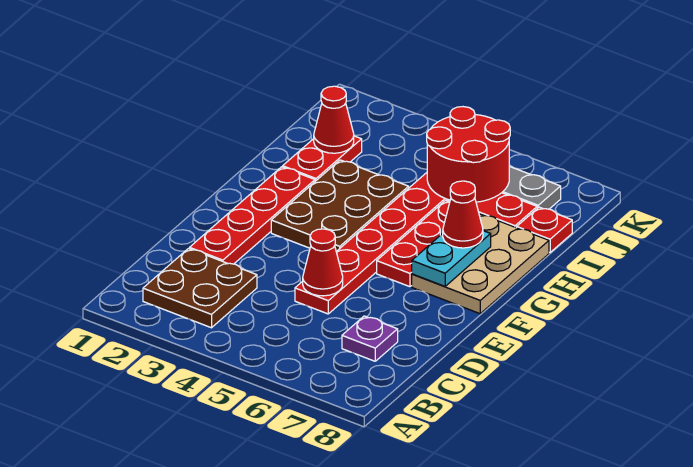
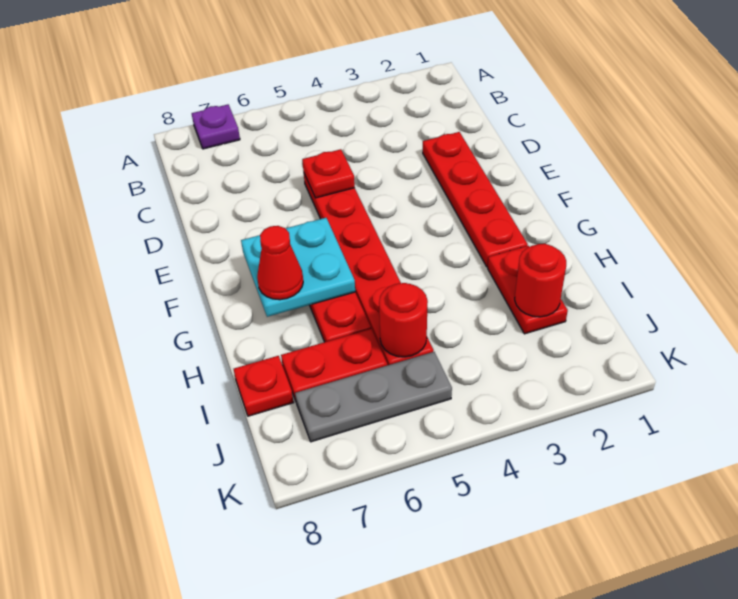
brown plate B2:C3 level 1 -> none
purple plate C7 level 1 -> purple plate A7 level 1
red cone D5 level 2 -> red plate D5 level 2
brown plate F3:H4 level 1 -> none
tan plate F7:H8 level 1 -> none
cyan plate F7:G7 level 2 -> cyan plate F6:G7 level 2
red cone I2 level 2 -> red round brick I2 level 2
red round brick I5:J6 level 2 -> red round brick I5 level 2

